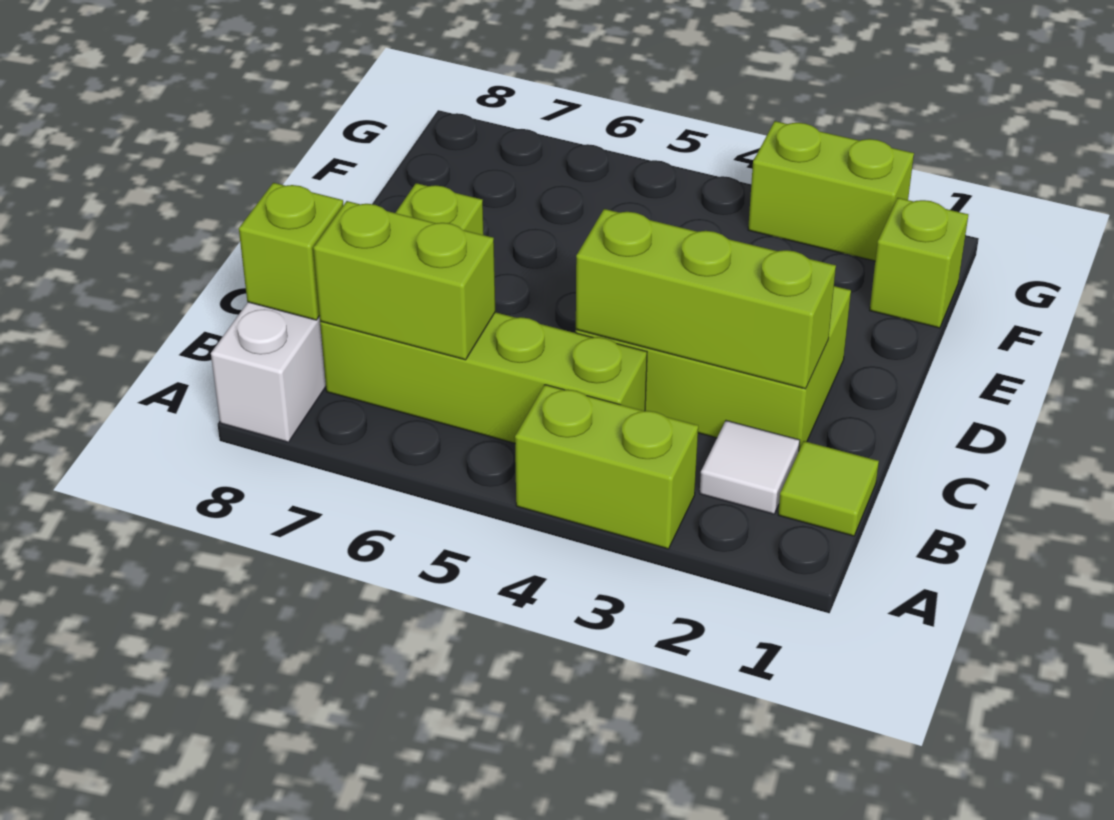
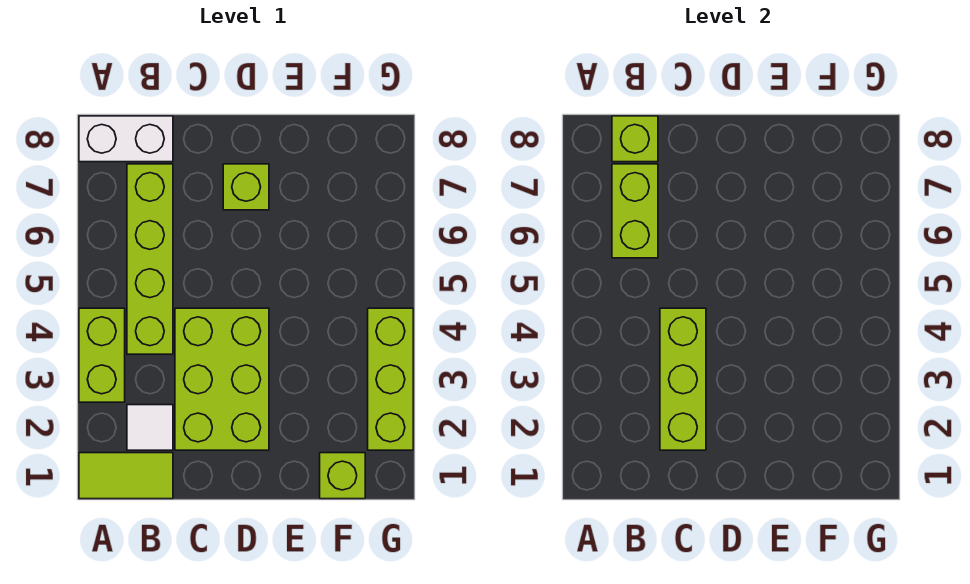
lime tile B1 level 1 -> lime tile A1:B1 level 1
lime brick G2:G3 level 1 -> lime brick G2:G4 level 1

